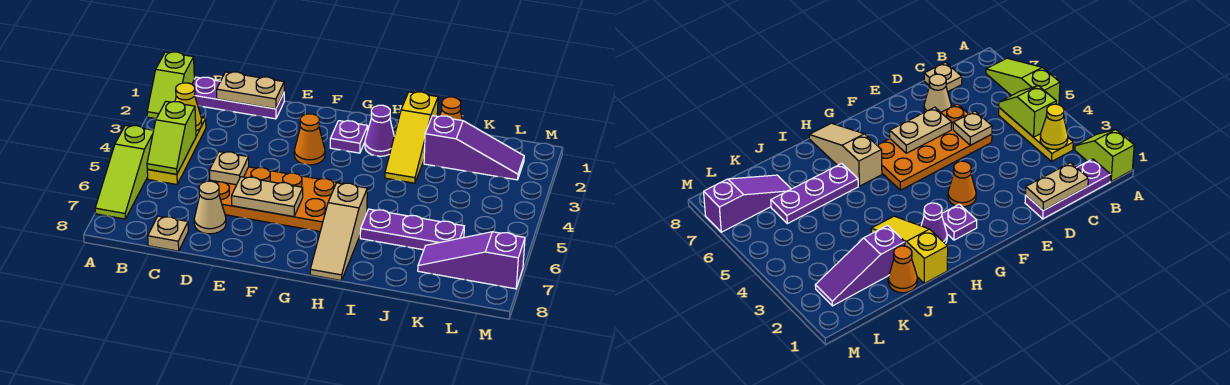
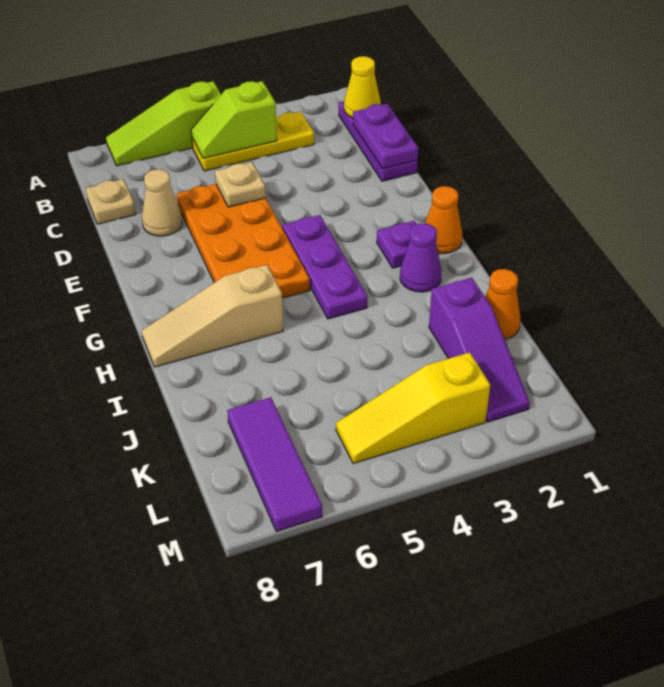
lime slope A1:A2 level 1 top 1 -> none
yellow cone B3 level 2 -> yellow cone B1 level 2
tan plate C1:D1 level 2 -> purple plate C1:D1 level 2
tan plate E6:F6 level 2 -> none
orange cone F3 level 1 -> orange cone G1 level 1
yellow slope I1:I3 level 1 top 1 -> yellow slope L3:L5 level 1 top 3
purple plate I6:K6 level 1 -> purple plate F4:H4 level 1
purple slope K7:M7 level 1 top M -> purple tile K7:M7 level 1

